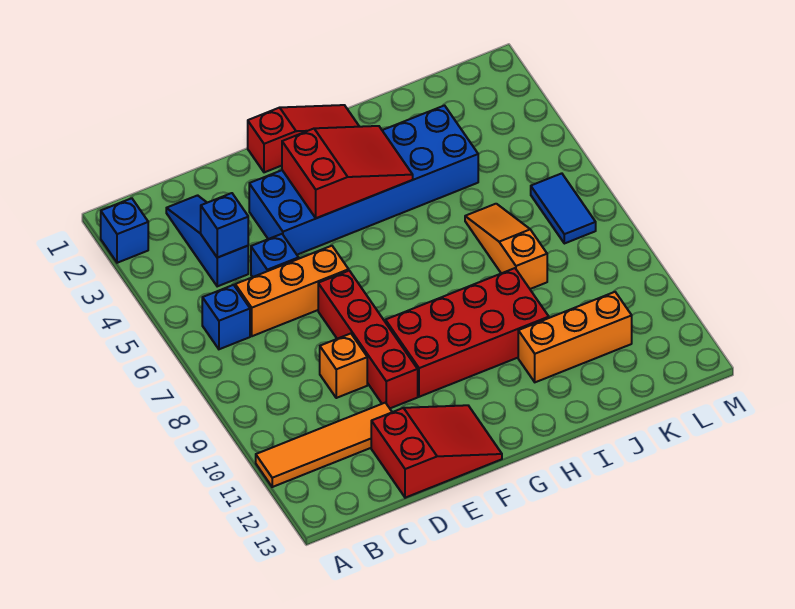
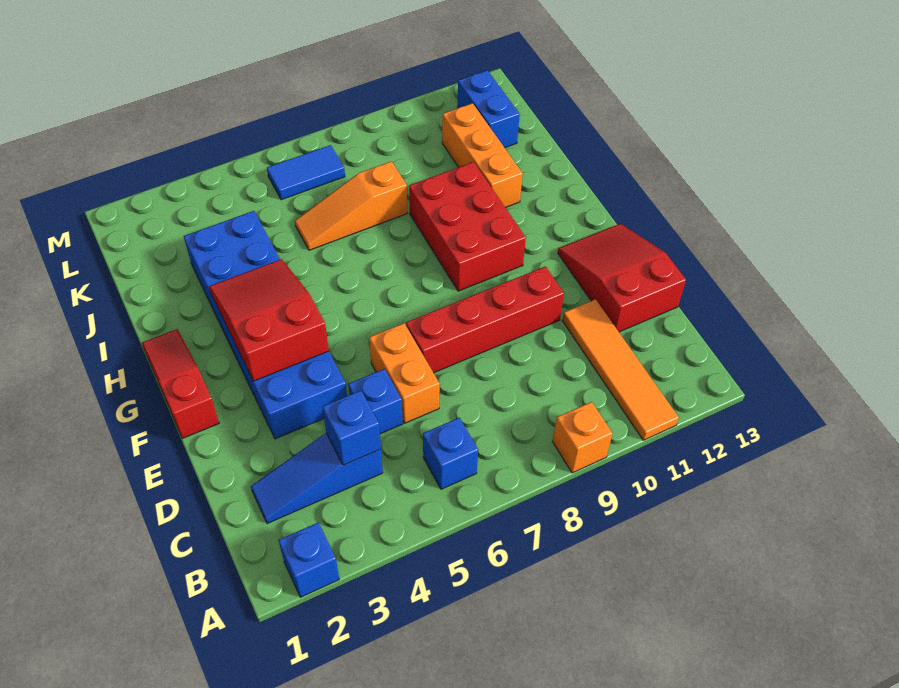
orange brick C6:E6 level 1 -> orange brick D6:E6 level 1
orange brick D9 level 1 -> orange brick A9 level 1
red brick F9:I10 level 1 -> red brick G9:I10 level 1
none -> blue brick K12:L12 level 1

